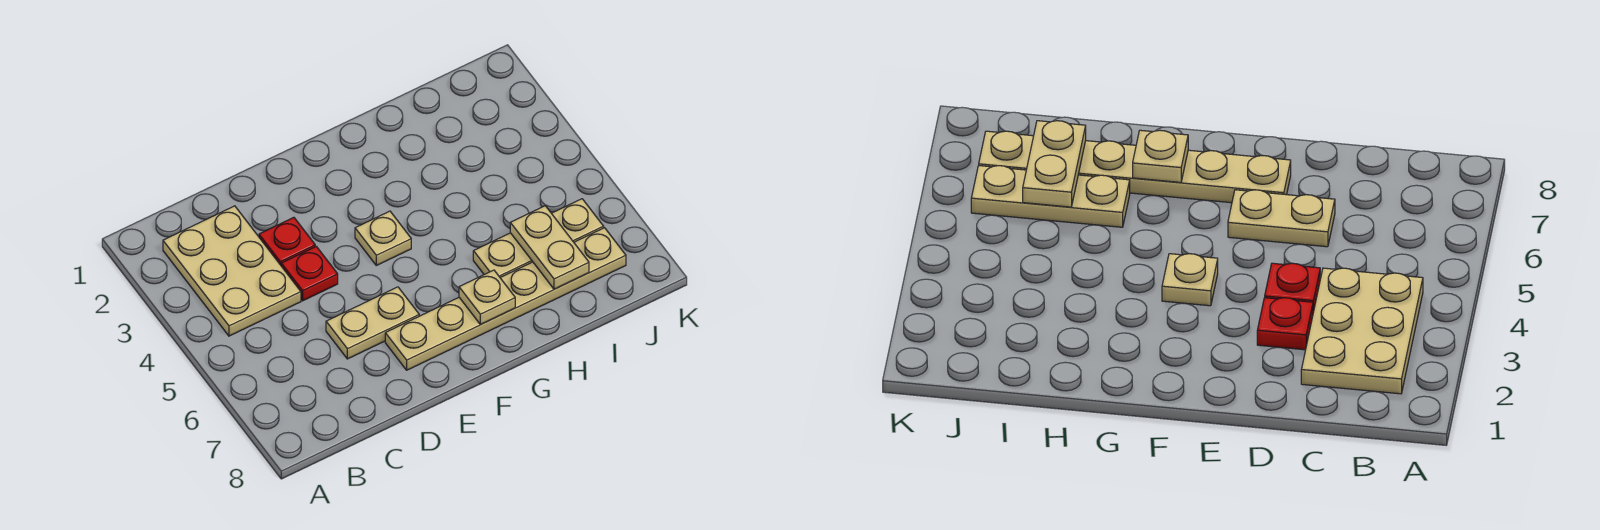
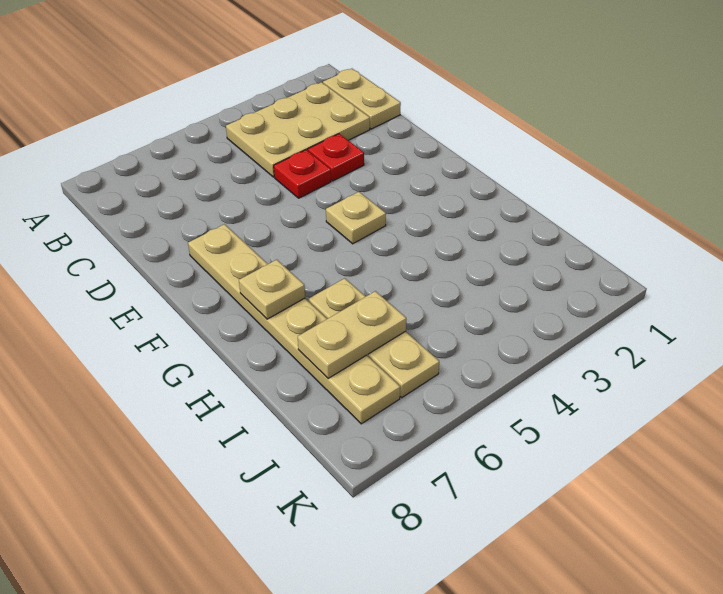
tan plate D6:E6 level 1 -> tan plate B1:C1 level 1

